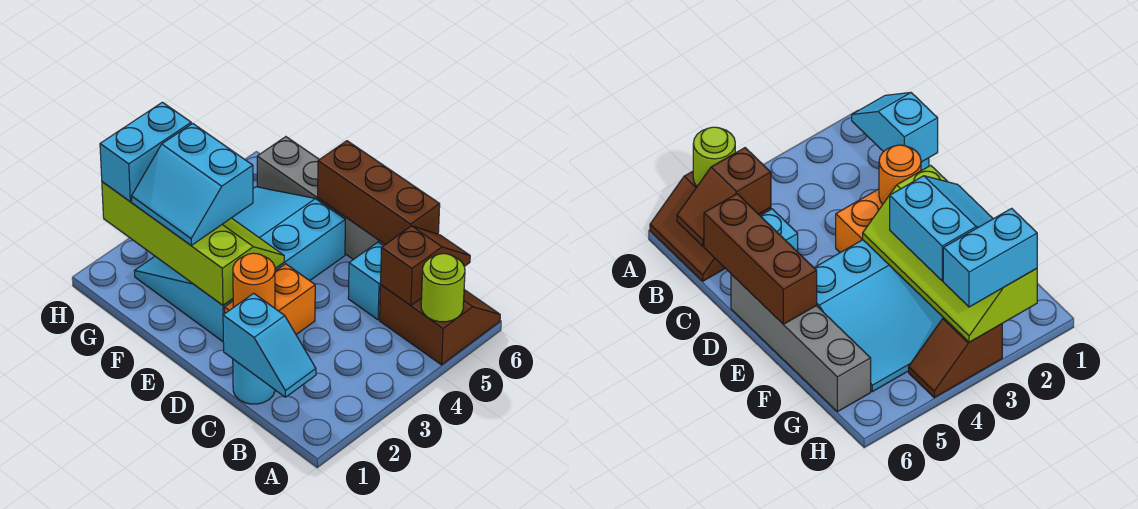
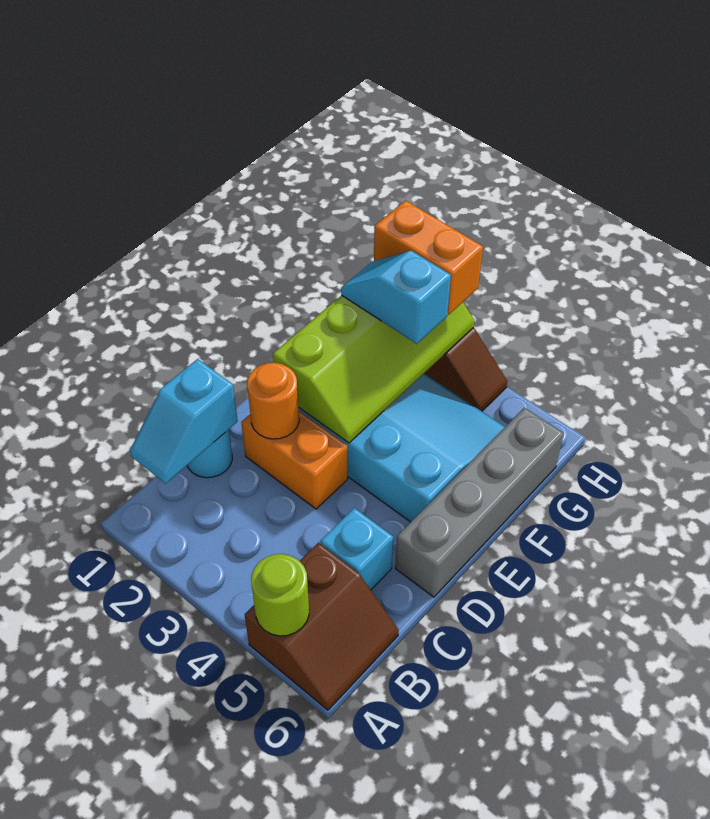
brown slope B5:B6 level 2 top 5 -> none
brown brick C6:E6 level 2 -> none
cyan slope F2:G3 level 3 top 3 -> cyan slope G2:G3 level 3 top 3
cyan brick H2:H3 level 3 -> orange brick H2:H3 level 3

